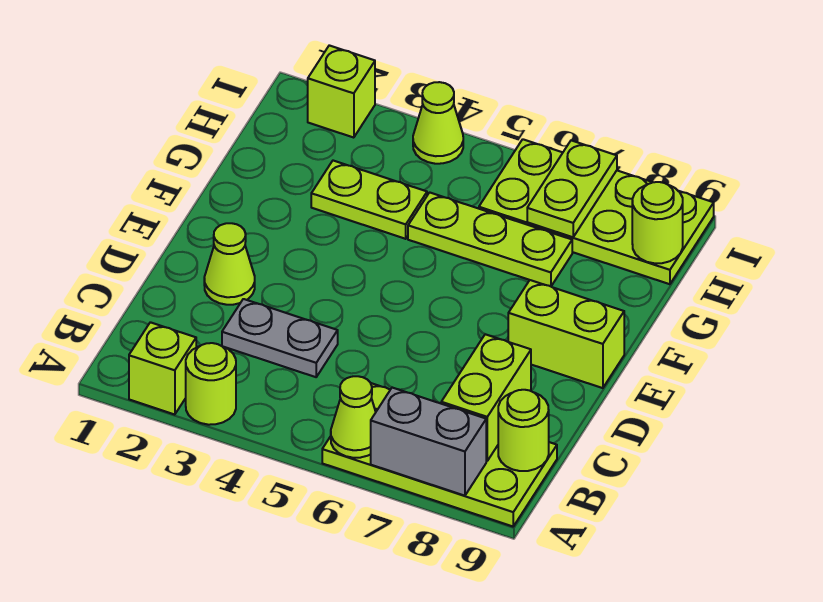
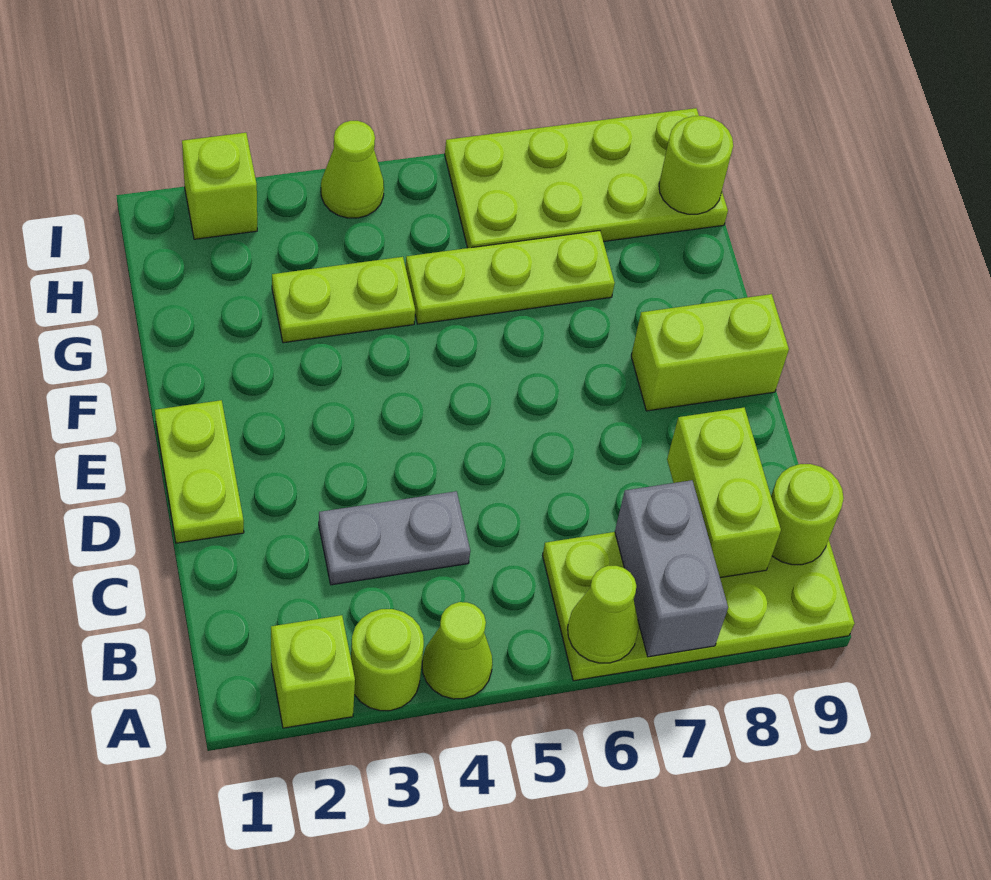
grey brick A7:A8 level 2 -> grey brick A7:B7 level 2
lime cone D2 level 1 -> lime cone A4 level 1
lime plate H7:I7 level 2 -> lime plate D1:E1 level 1

